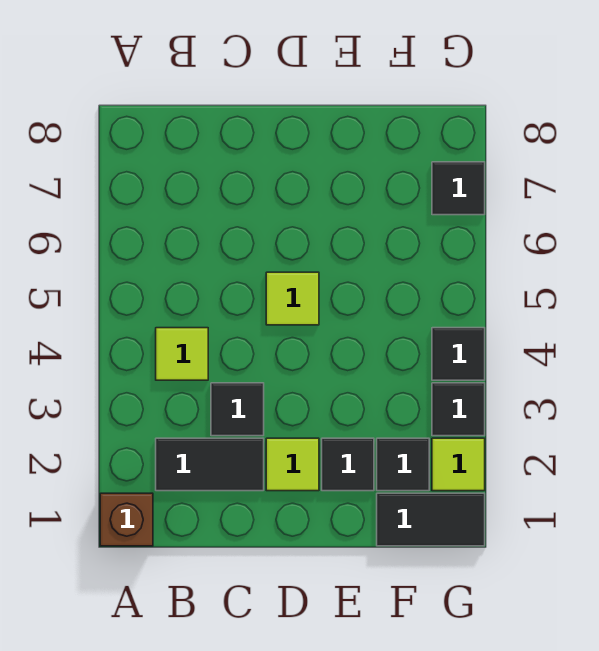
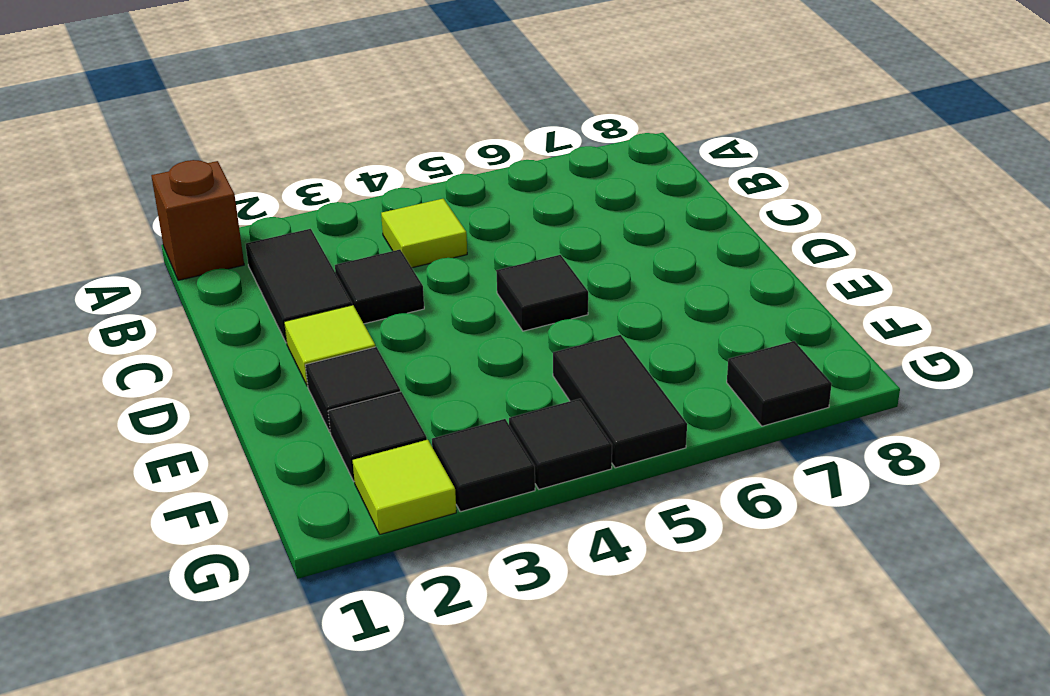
lime tile D5 level 1 -> black tile D5 level 1
black tile F1:G1 level 1 -> black tile F5:G5 level 1

